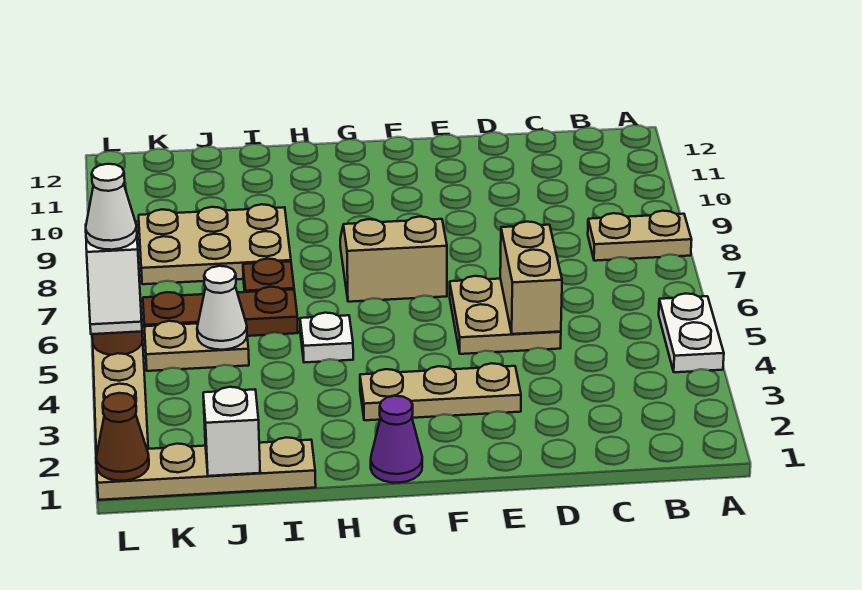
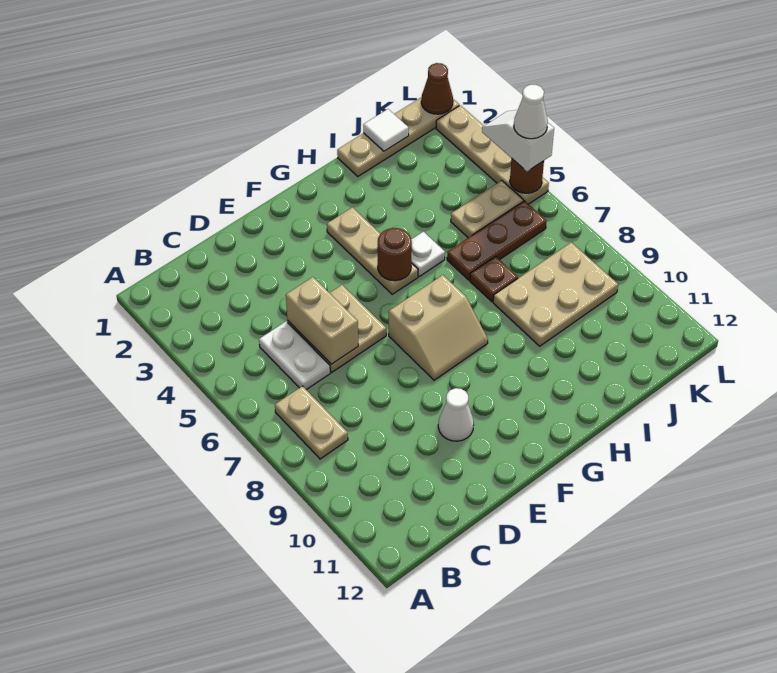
white plate A4:A5 level 1 -> white plate C5:C6 level 1
tan plate A8:B8 level 1 -> tan plate B7:B8 level 1
tan plate E3:G3 level 1 -> tan plate G3:G5 level 1
purple cone G1 level 1 -> none
none -> brown round brick G5 level 2
white brick J1 level 2 -> white tile J1 level 2
white cone J5 level 2 -> white cone E10 level 1

